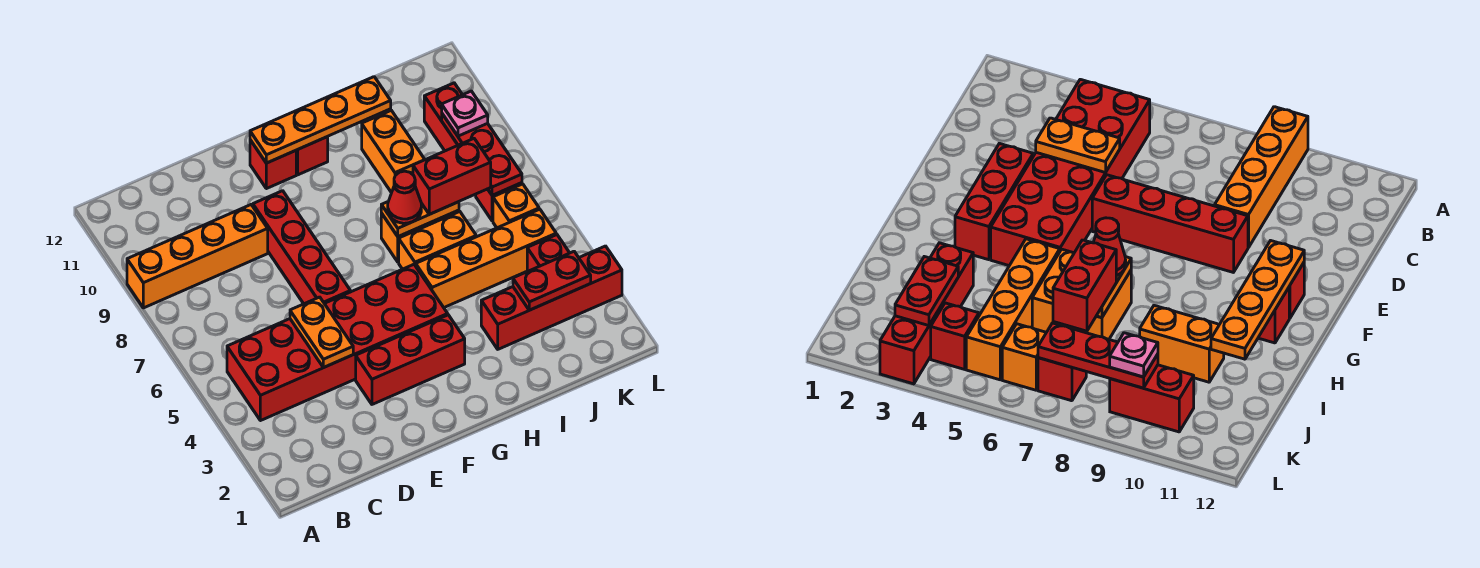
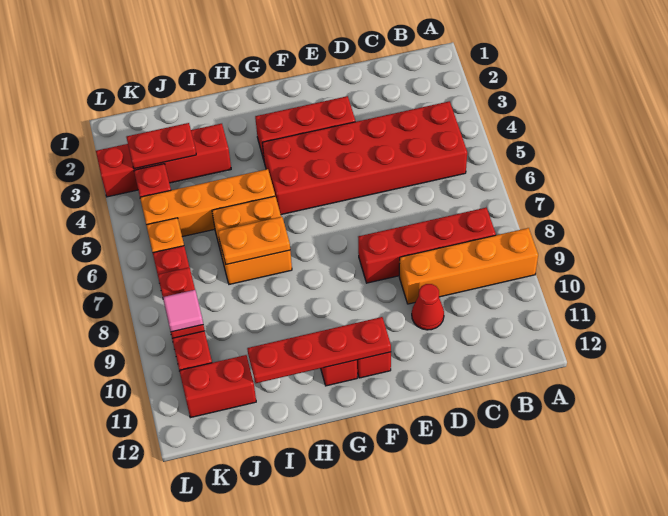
orange plate D4:D5 level 2 -> none
red brick E6:E9 level 1 -> red brick B8:E8 level 1
orange plate F11:I11 level 2 -> red plate F11:I11 level 2
red cone H7 level 3 -> red cone D10 level 1
red brick I7:J7 level 3 -> red brick J11:K11 level 1
orange brick I9:I10 level 1 -> none
red plate K7:K9 level 2 -> red plate K8:K9 level 2
pink plate K9 level 3 -> pink tile K9 level 3

